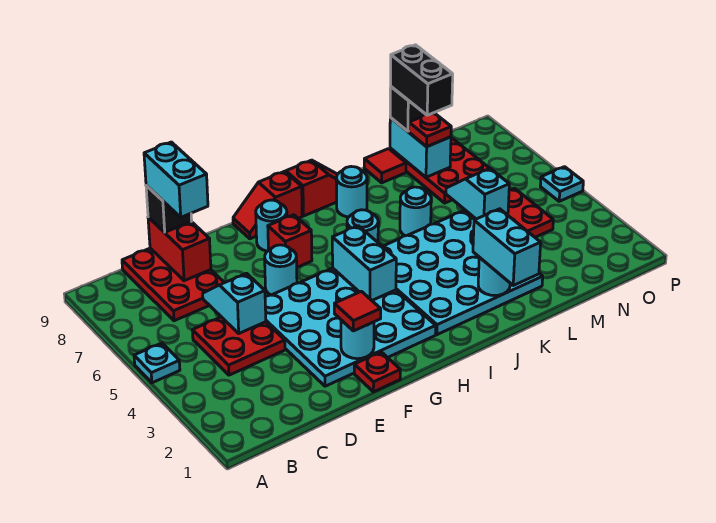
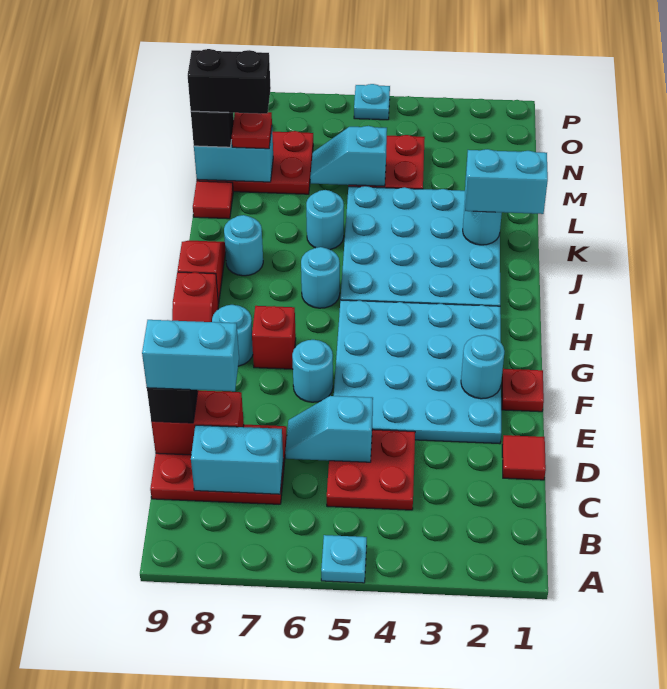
red tile F2 level 3 -> red tile D1 level 1
cyan brick H4:H5 level 2 -> cyan brick C7:C8 level 2

